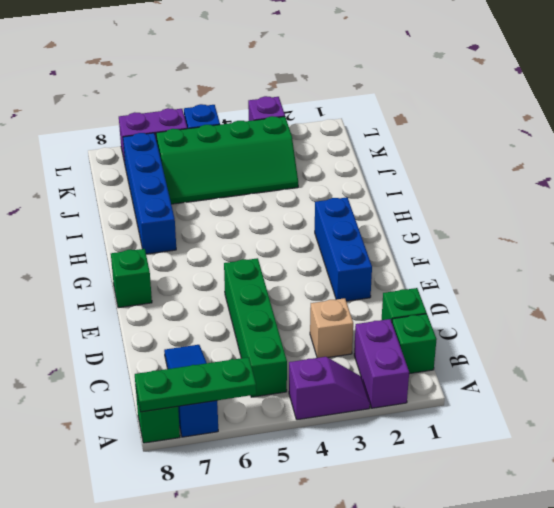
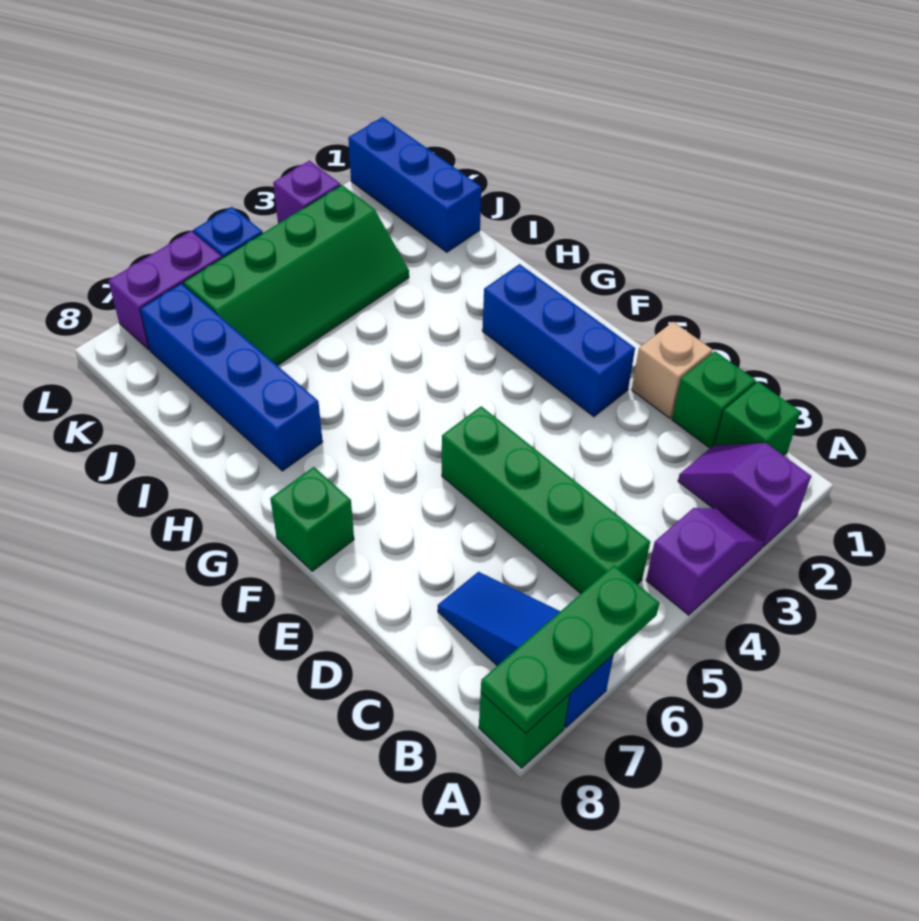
purple brick A2:B2 level 1 -> purple slope A2:B2 level 1 top A
tan brick C3 level 1 -> tan brick D1 level 1
none -> blue brick J1:L1 level 1

